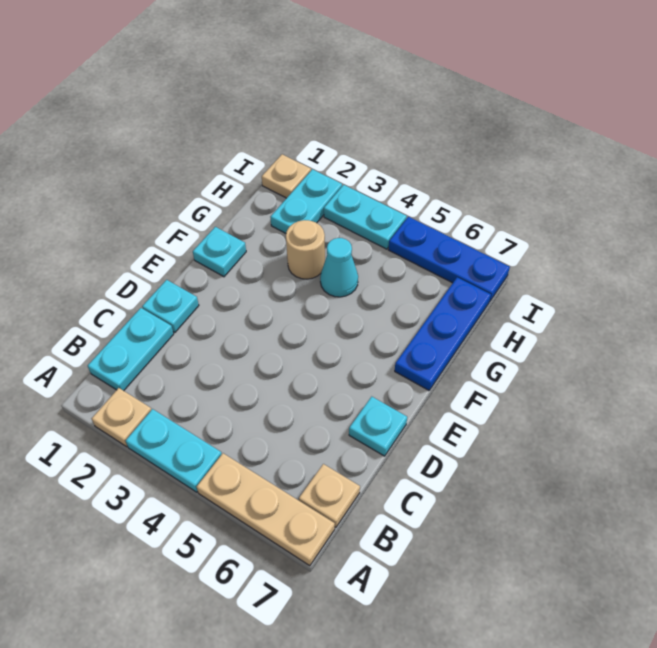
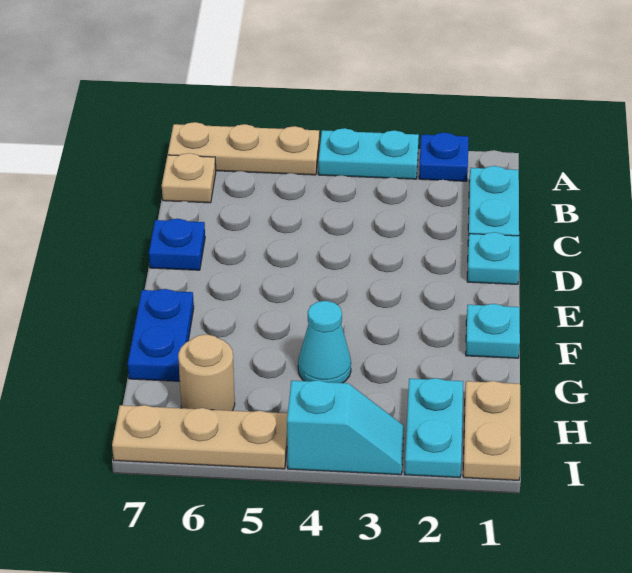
tan plate A2 level 1 -> blue plate A2 level 1
cyan plate D7 level 1 -> blue plate D7 level 1
blue plate F7:H7 level 1 -> blue plate F7:G7 level 1
tan round brick G3 level 1 -> tan round brick H6 level 1
tan plate I1 level 1 -> tan plate H1:I1 level 1
cyan plate I3:I4 level 1 -> cyan slope I3:I4 level 1 top 4
blue plate I5:I7 level 1 -> tan plate I5:I7 level 1

